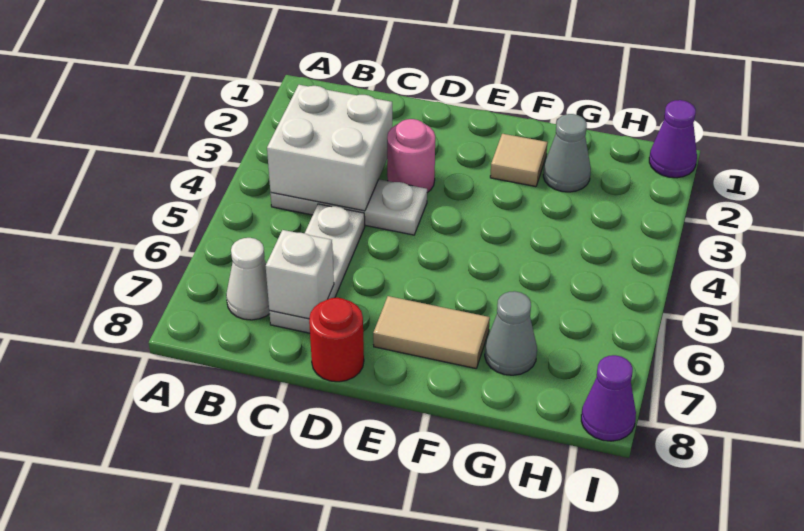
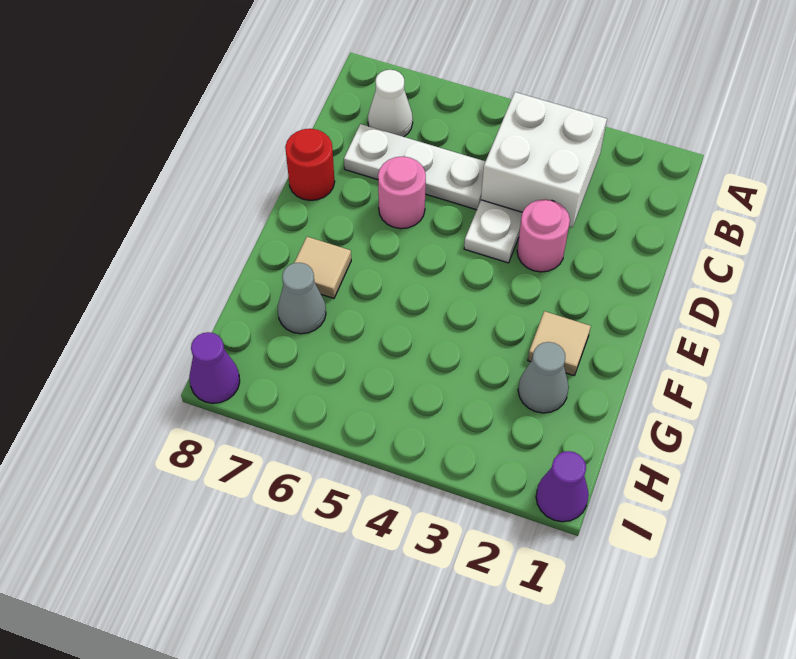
white brick C7 level 2 -> none
none -> pink round brick D6 level 1
tan tile E7:F7 level 1 -> tan tile F7 level 1

